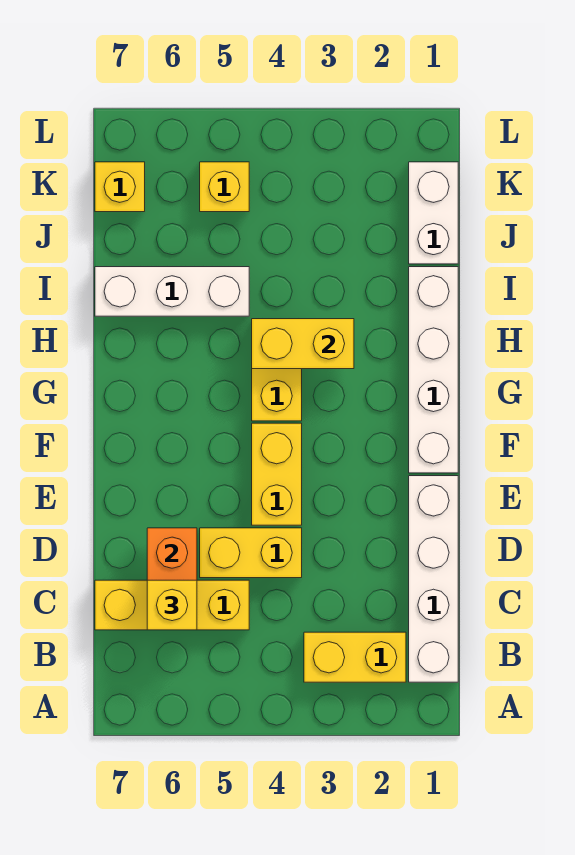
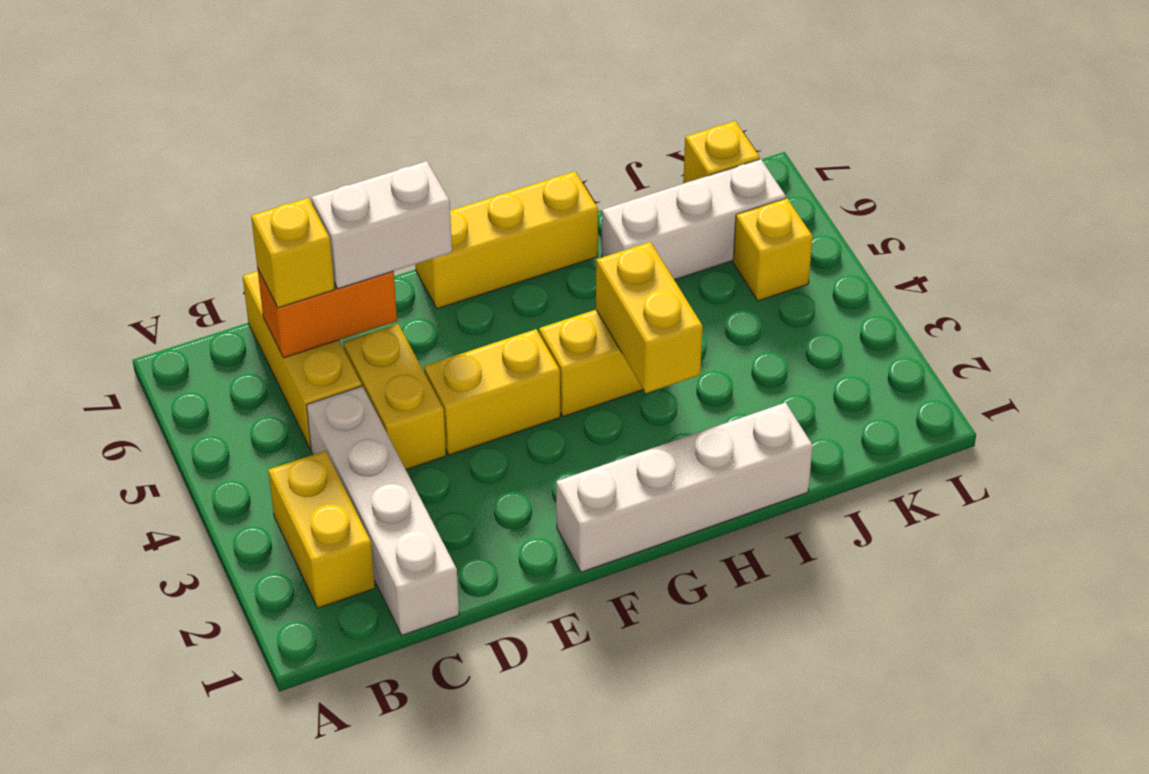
white brick B1:E1 level 1 -> white brick C1:C4 level 1
none -> yellow brick F7:H7 level 1
white brick I5:I7 level 1 -> white brick I6:K6 level 1
white brick J1:K1 level 1 -> white brick D6:E6 level 3

